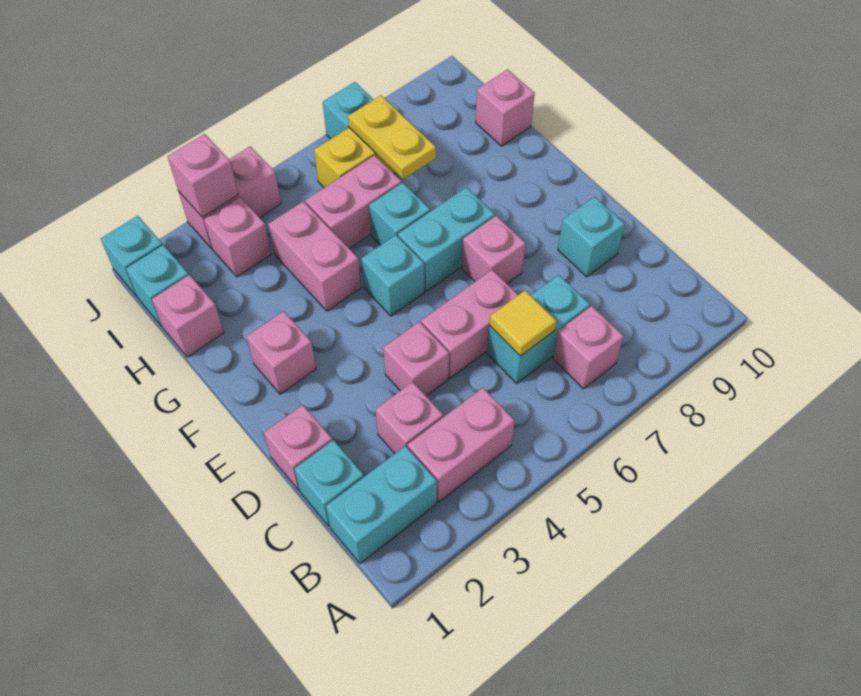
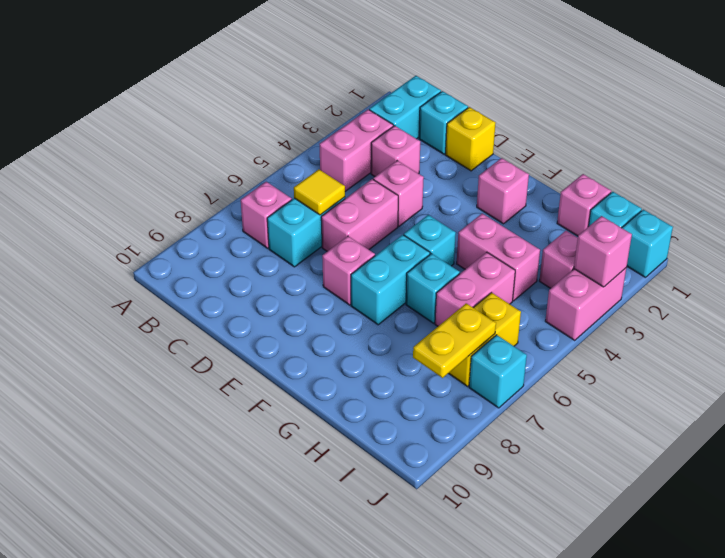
pink brick D1 level 1 -> yellow brick D1 level 1
cyan brick D9 level 1 -> none
yellow plate H7:I7 level 2 -> yellow plate I7:I8 level 2
pink brick H10 level 1 -> none

